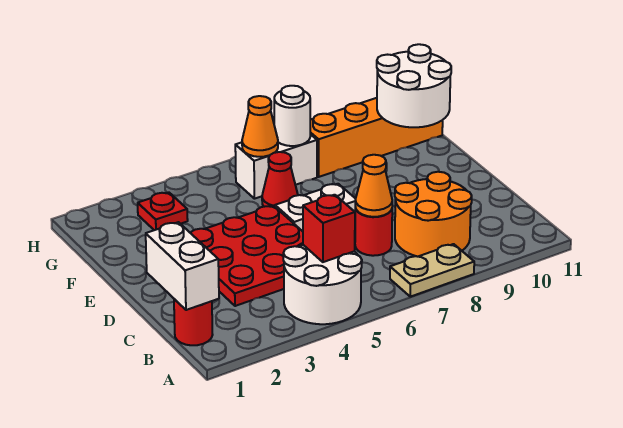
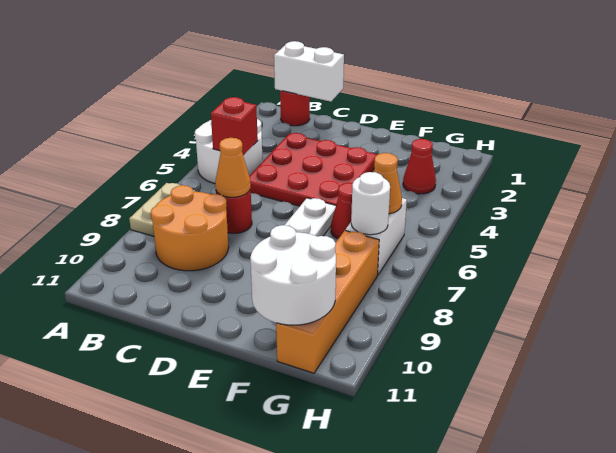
red plate G3 level 1 -> red cone G3 level 1

